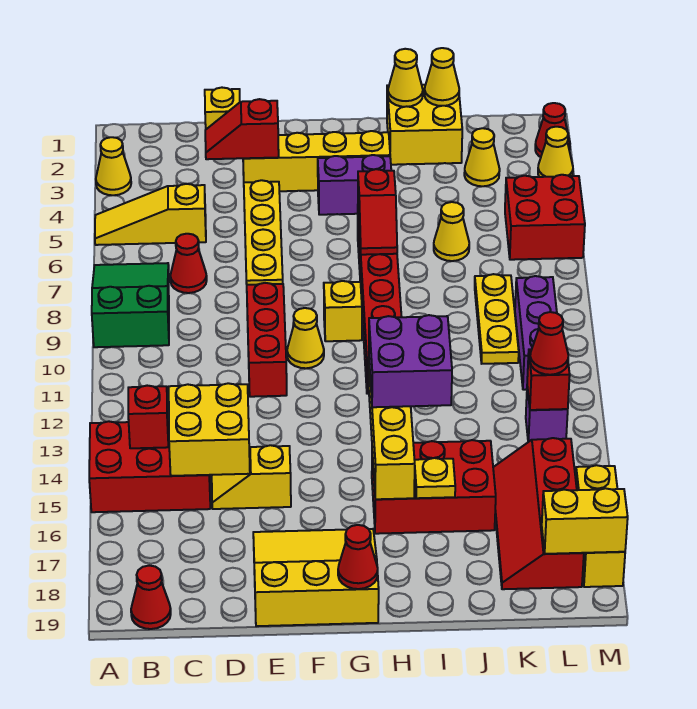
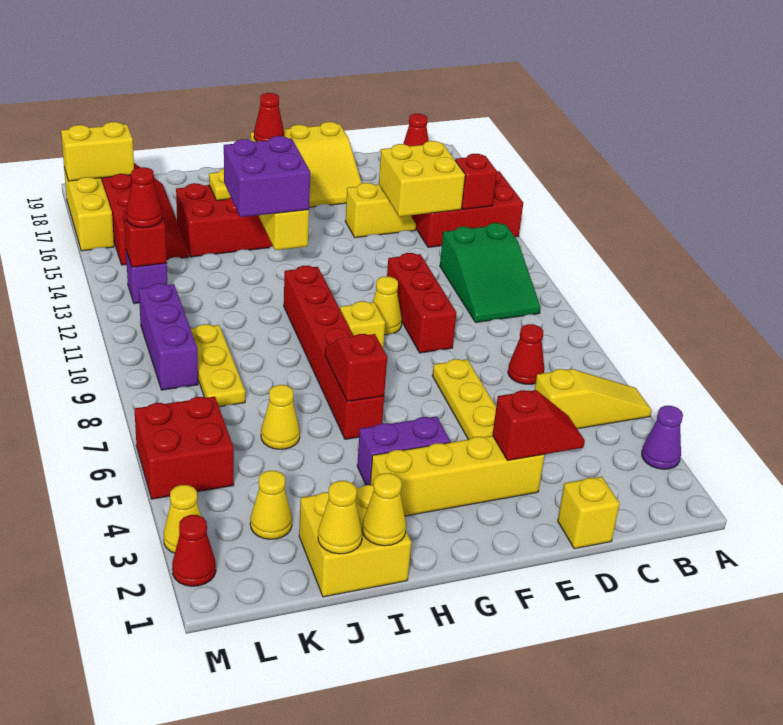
yellow cone A3 level 1 -> purple cone A3 level 1
green slope A7:B9 level 1 top 9 -> green slope B10:C12 level 1 top 12

